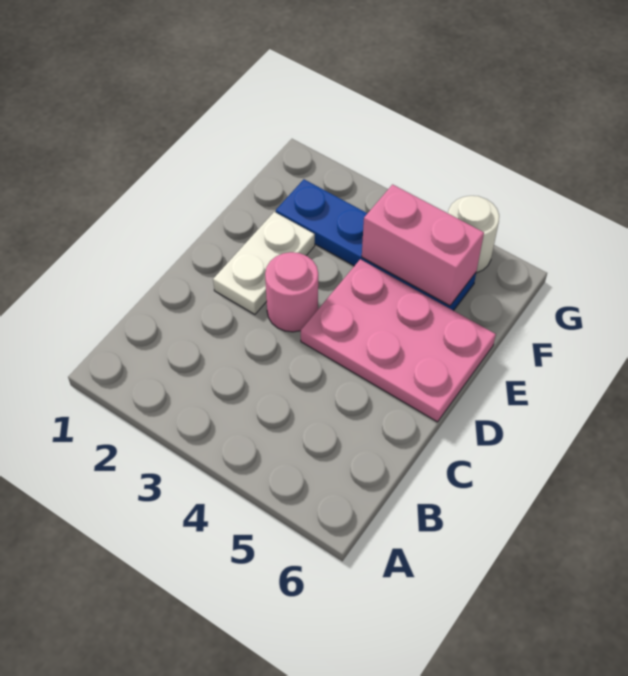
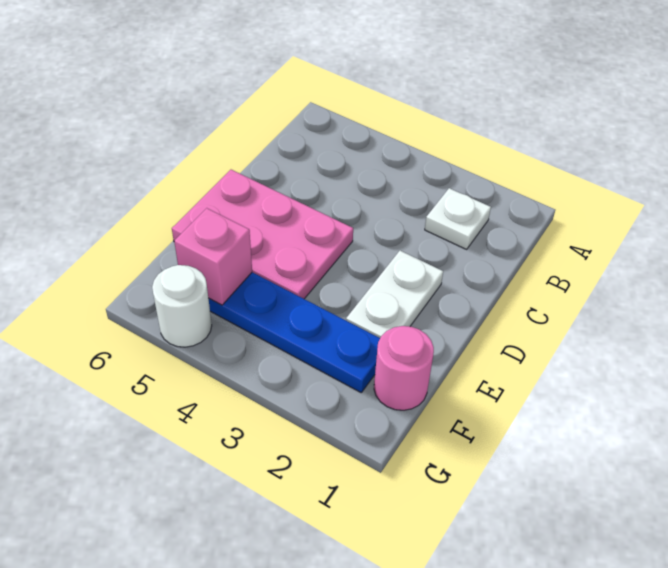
none -> white plate B2 level 1
pink round brick D3 level 1 -> pink round brick F1 level 1
pink brick F4:F5 level 2 -> pink brick F5 level 2

